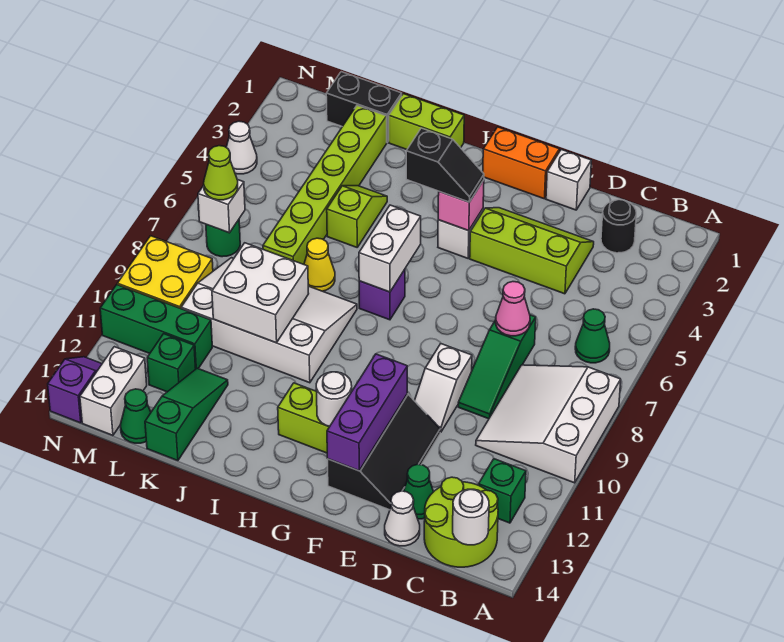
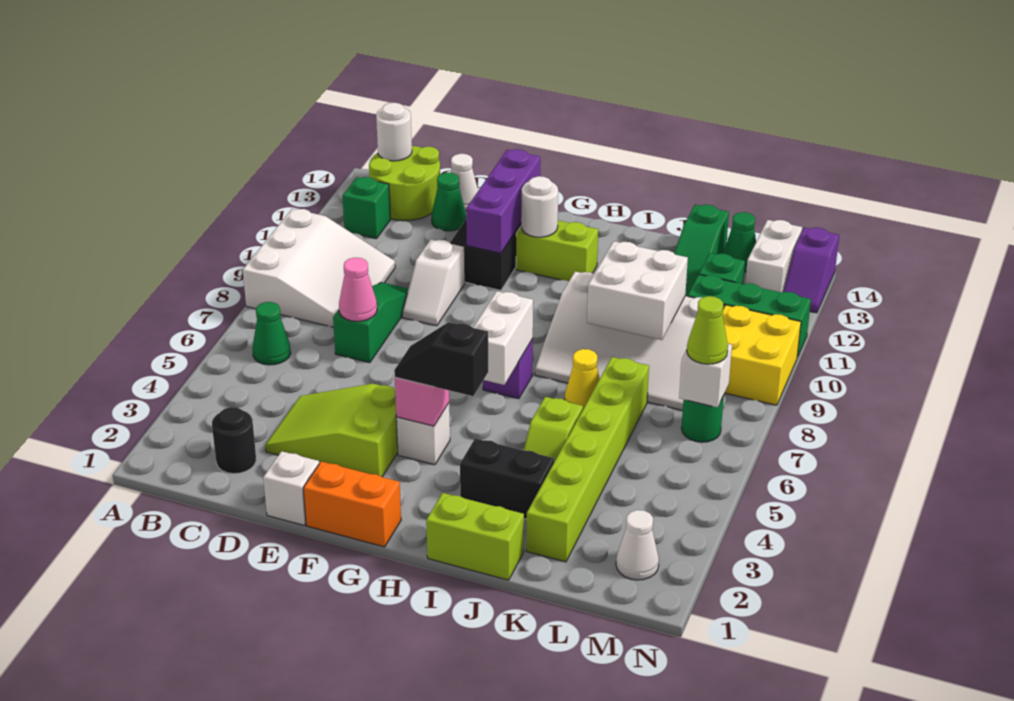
lime slope D3:F4 level 1 top 4 -> lime slope D3:F4 level 1 top F
white slope E9:E10 level 1 top 9 -> white slope E9:E10 level 1 top 10
black brick K1:L1 level 1 -> black brick I3:J3 level 1
white cone N4 level 1 -> white cone M2 level 1

